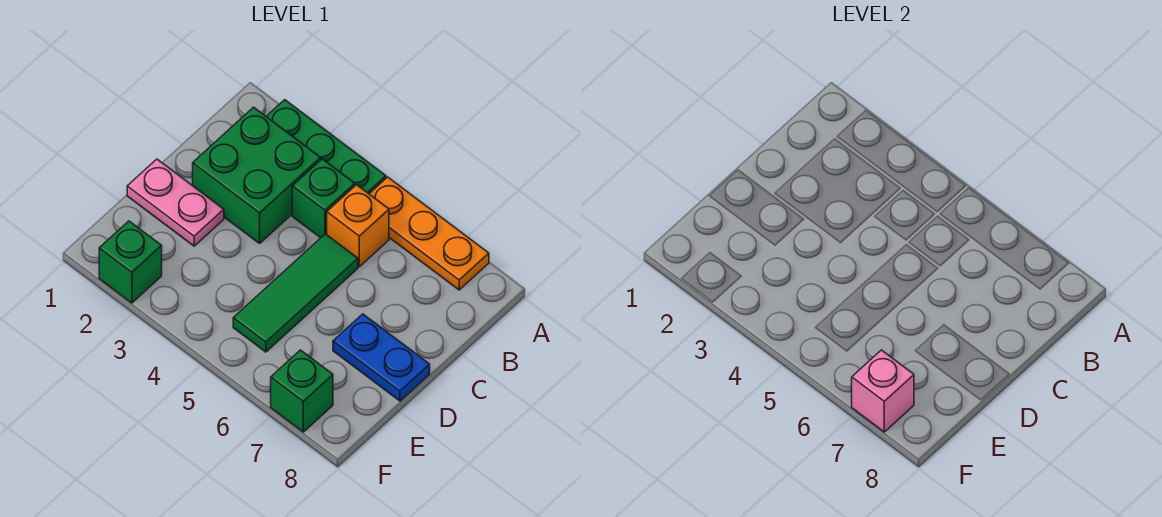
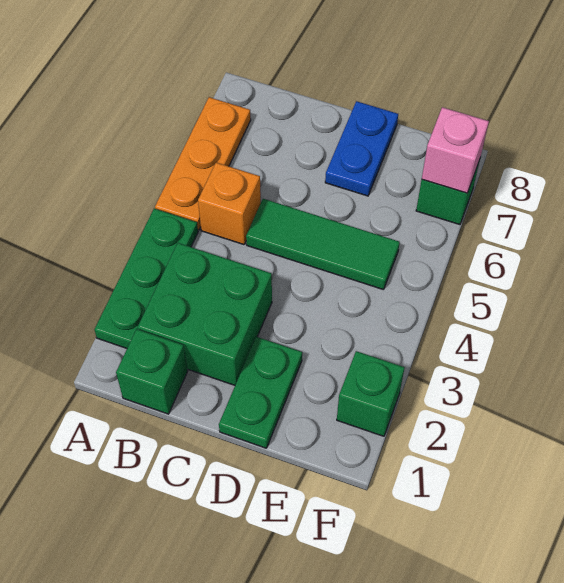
green brick B4 level 1 -> green brick B1 level 1
pink plate D1:D2 level 1 -> green plate D1:D2 level 1

